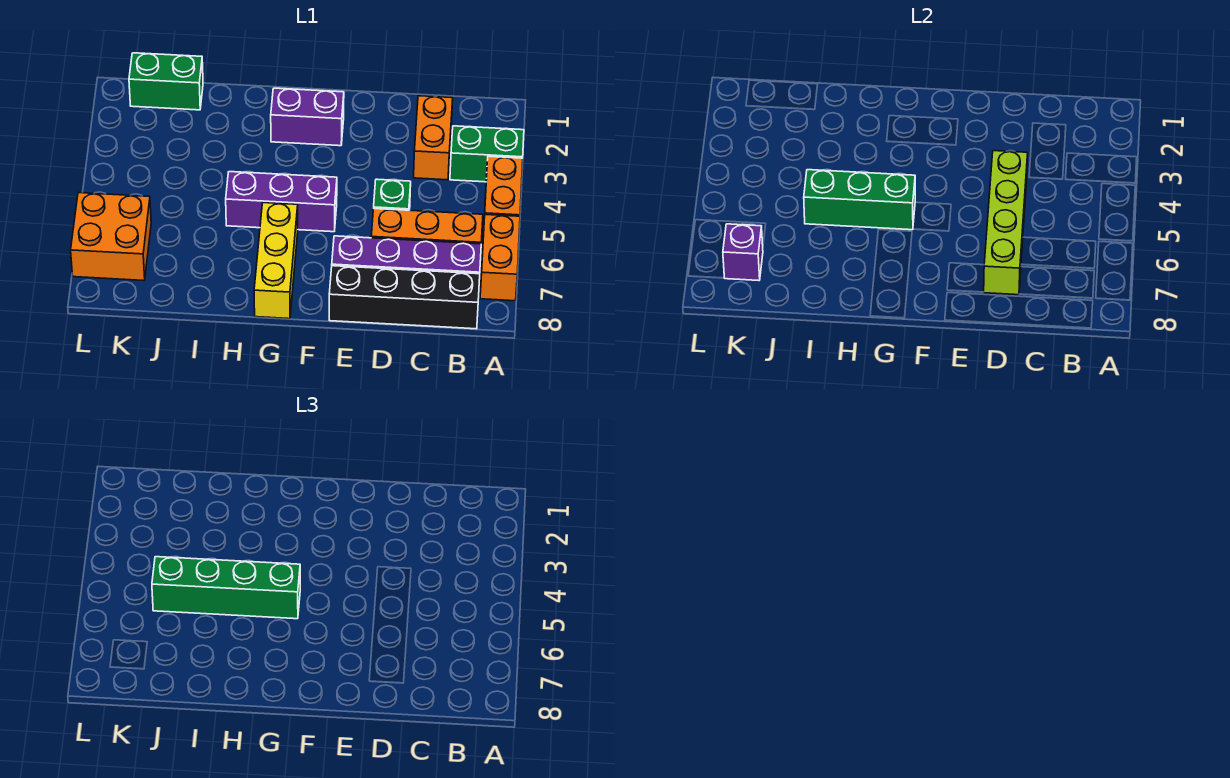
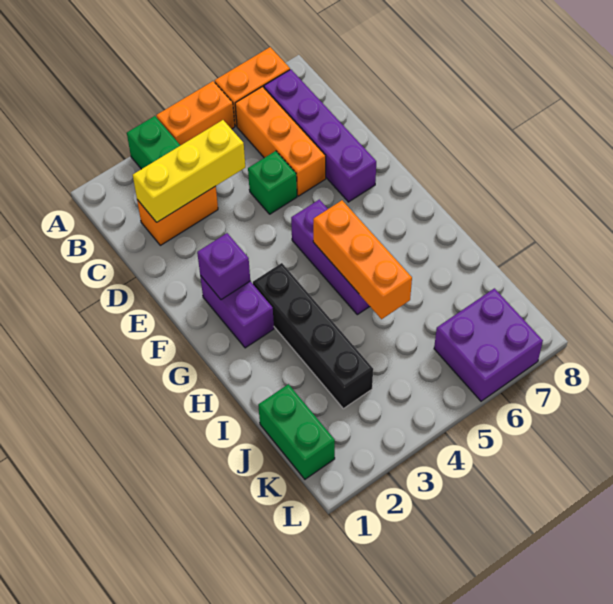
black brick B8:E8 level 1 -> black brick G3:J3 level 1
lime brick D4:D7 level 2 -> none
green brick G5:I5 level 2 -> orange brick G5:I5 level 2
green brick G5:J5 level 3 -> none
yellow brick G6:G8 level 1 -> yellow brick C2:C4 level 2
orange brick K6:L7 level 1 -> purple brick K6:L7 level 1
purple brick K7 level 2 -> purple brick F2 level 2

